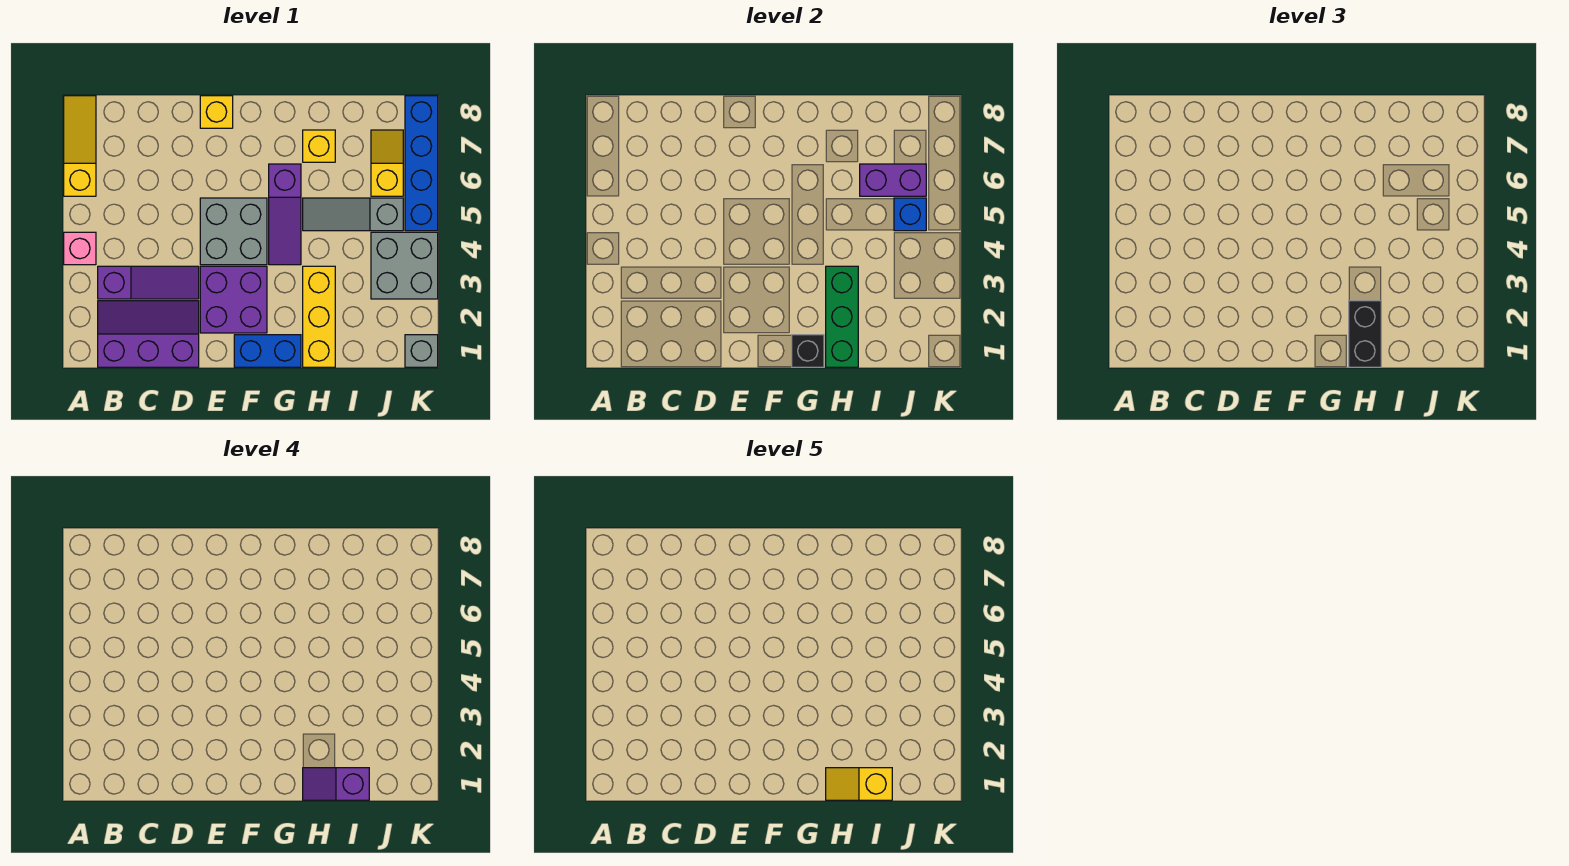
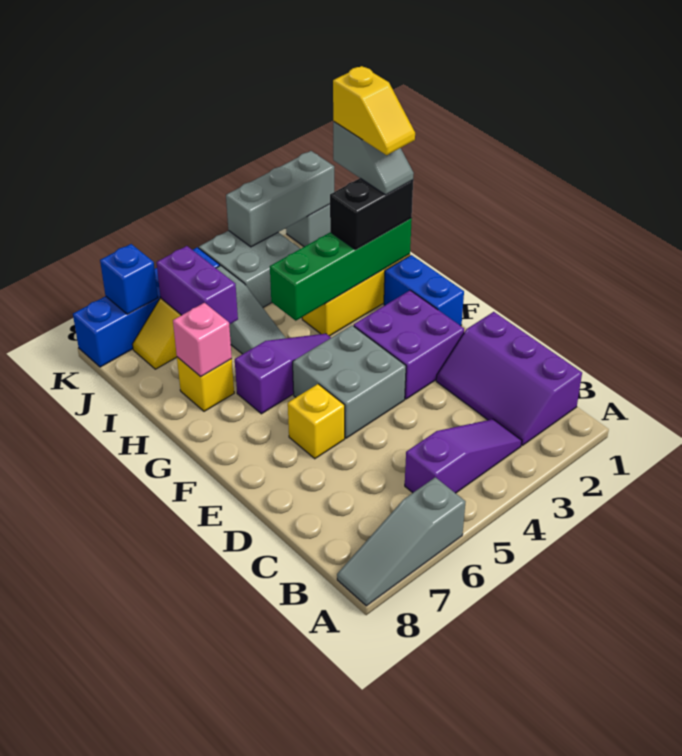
pink brick A4 level 1 -> pink brick H7 level 2
yellow slope A6:A8 level 1 top 6 -> grey slope A6:A8 level 1 top 6
purple slope B3:D3 level 1 top B -> purple slope B3:B5 level 1 top 5
yellow brick E8 level 1 -> yellow brick E6 level 1
black brick G1 level 2 -> none
green brick H1:H3 level 2 -> green brick H1:H4 level 2
purple slope H1:I1 level 4 top I -> grey slope H1:I1 level 4 top I
blue brick J5 level 2 -> blue brick K7 level 2
none -> grey brick K1:K3 level 2

